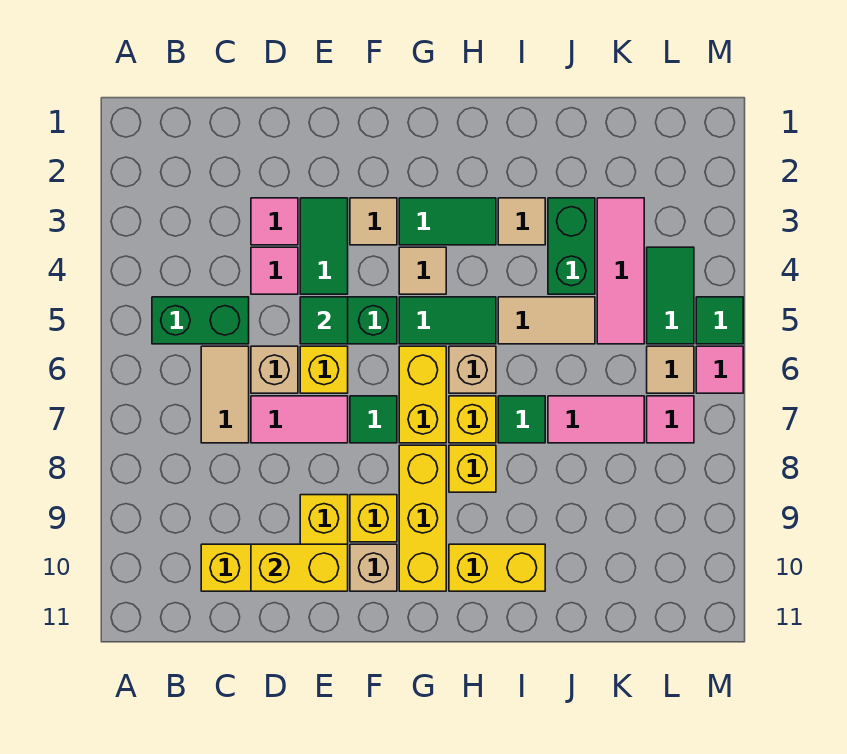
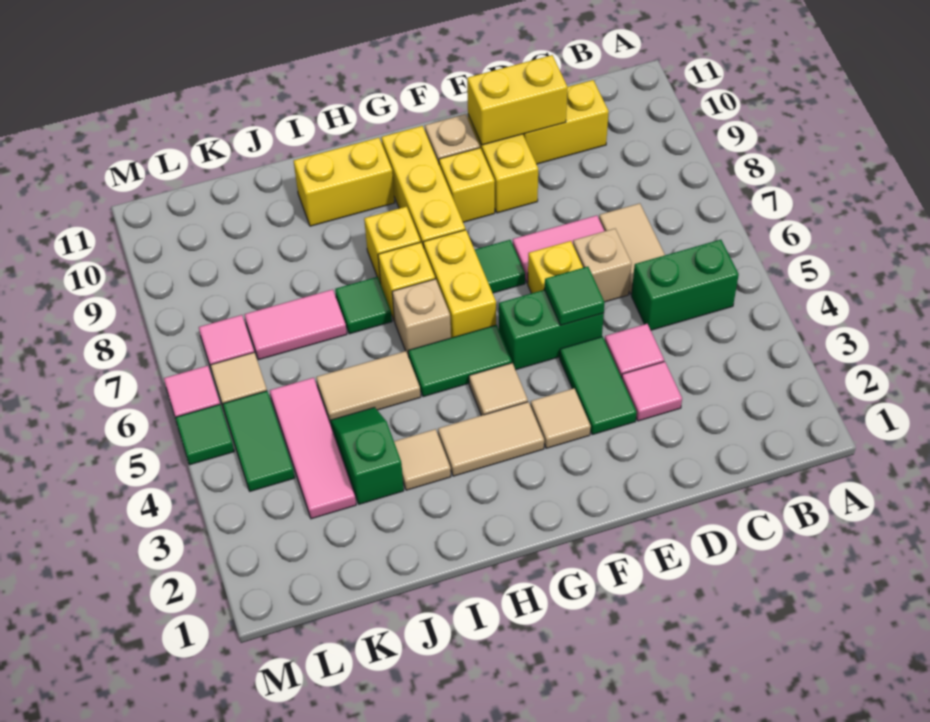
green tile G3:H3 level 1 -> tan tile G3:H3 level 1
green brick J3:J4 level 1 -> green slope J3:J4 level 1 top 3

